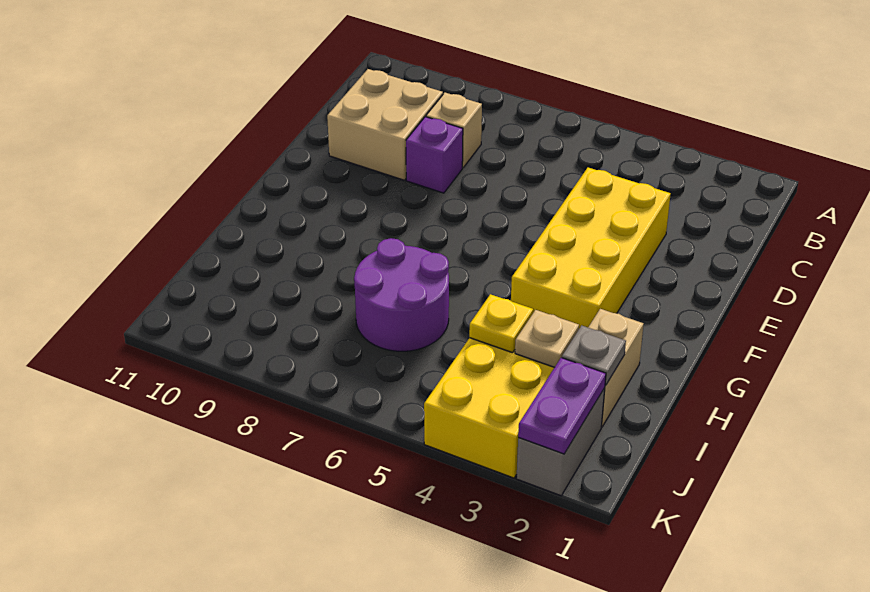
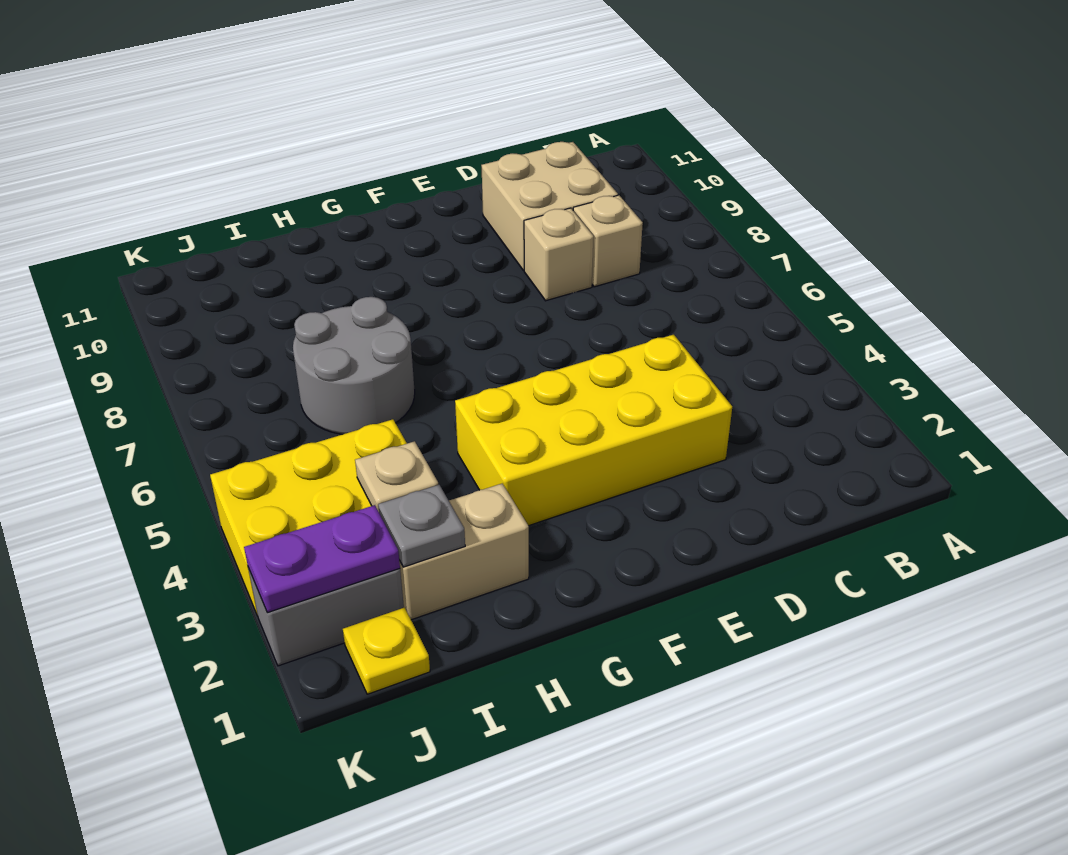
purple brick D8 level 1 -> tan brick D8 level 1
purple round brick H6:I7 level 1 -> grey round brick H6:I7 level 1
yellow plate I4 level 2 -> yellow plate J1 level 1

